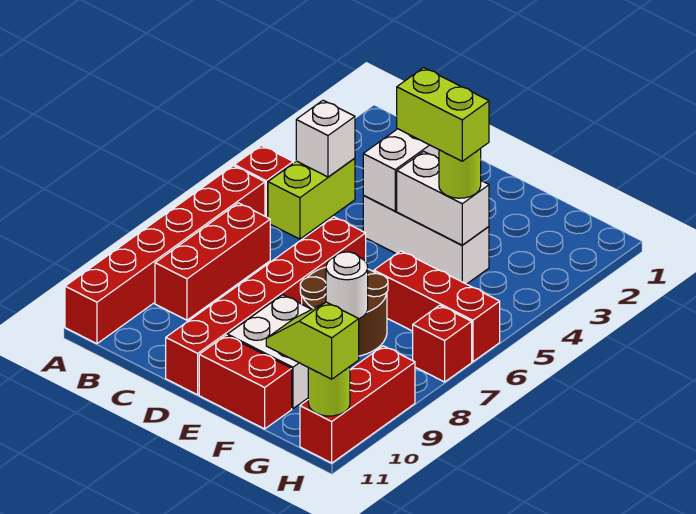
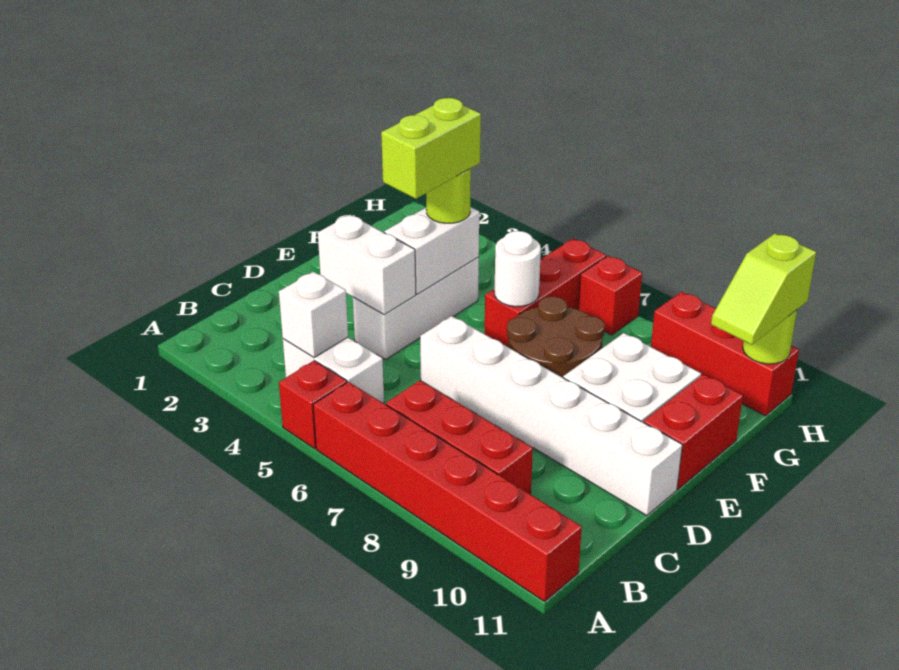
lime brick B4:B5 level 1 -> white brick B4:B5 level 1
red brick D6:D11 level 1 -> white brick D6:D11 level 1
white round brick F8 level 2 -> white round brick F6 level 2

